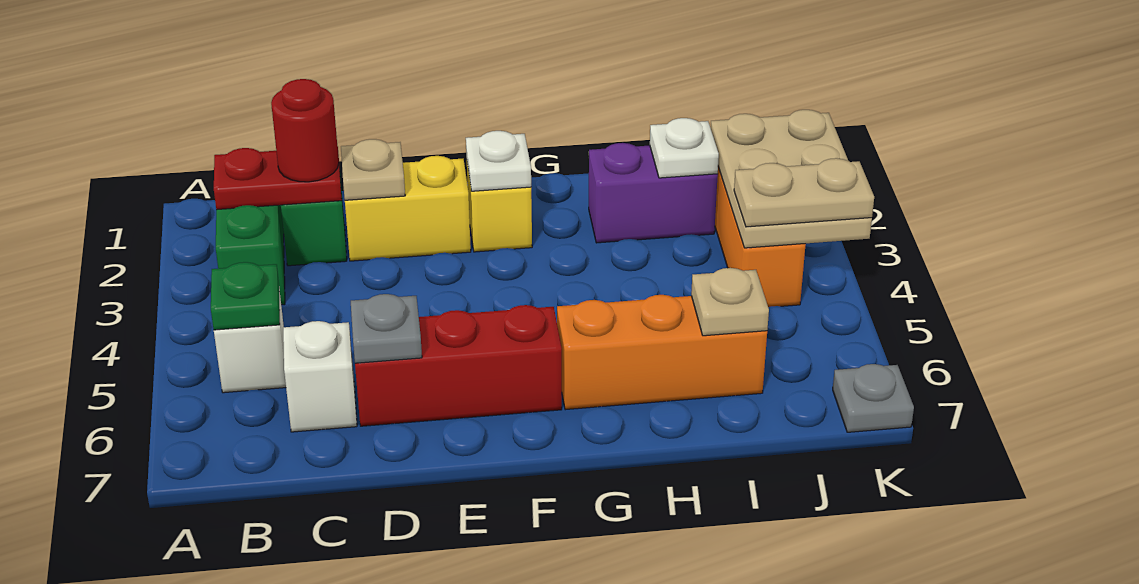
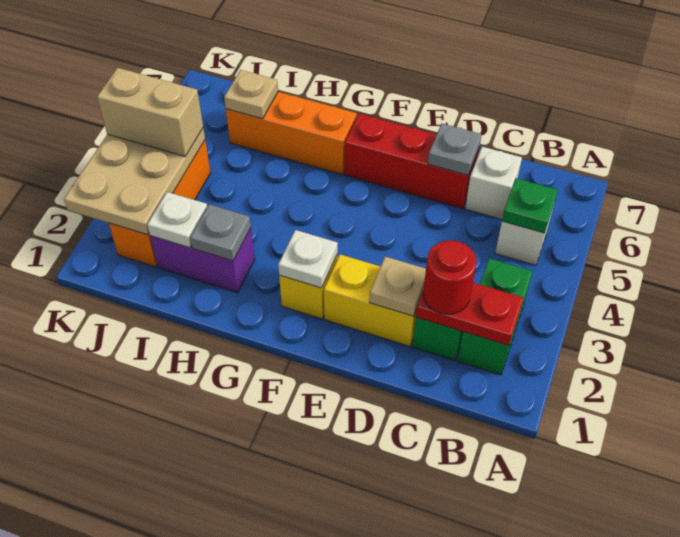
tan plate J4:K4 level 3 -> tan brick J4:K4 level 3
grey plate K7 level 1 -> grey plate H2 level 2

